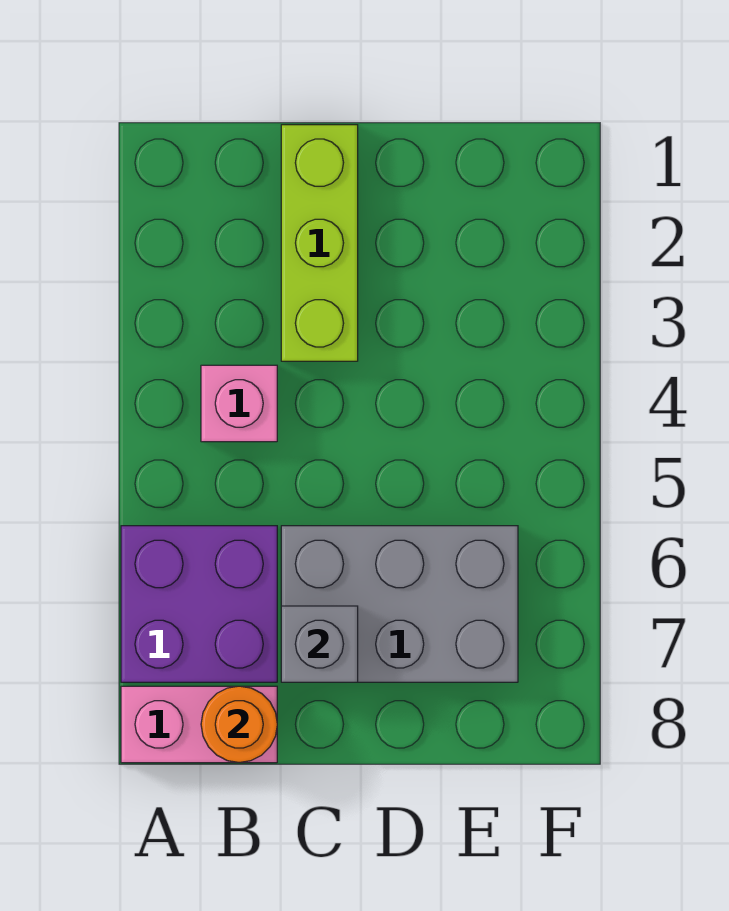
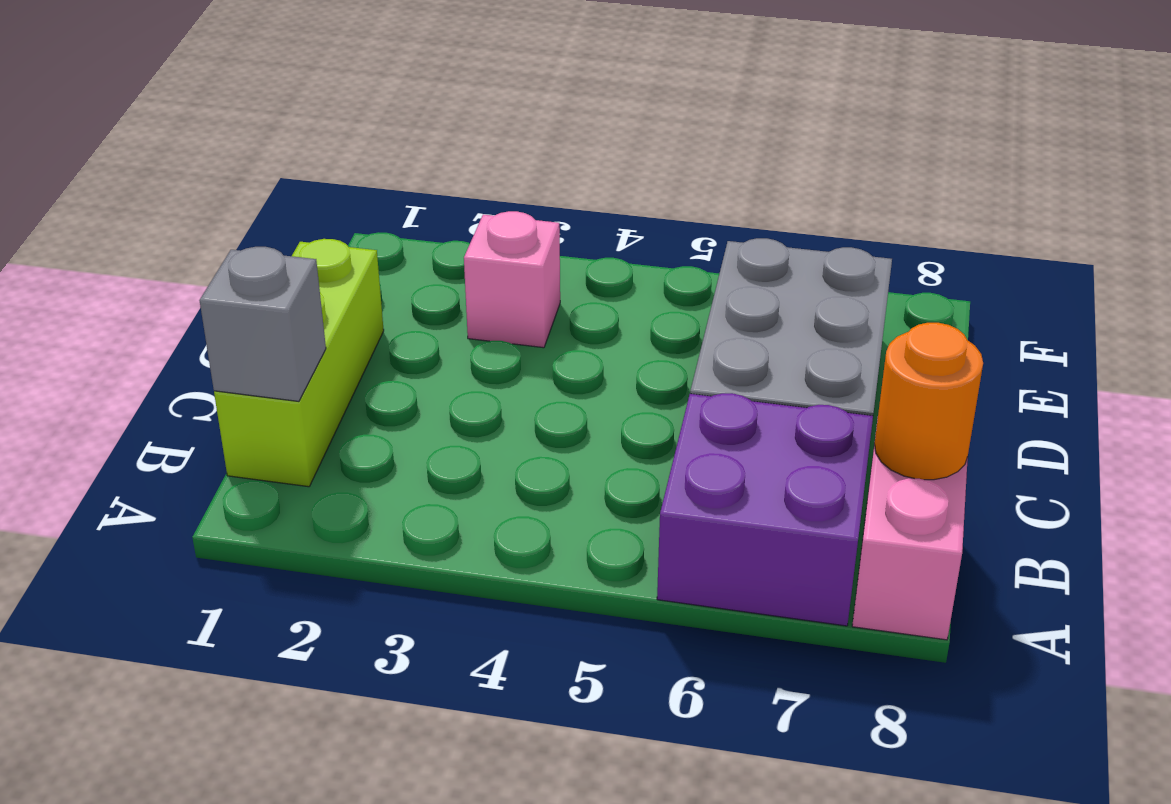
pink brick B4 level 1 -> pink brick E3 level 1
lime brick C1:C3 level 1 -> lime brick B1:D1 level 1
grey brick C7 level 2 -> grey brick B1 level 2

